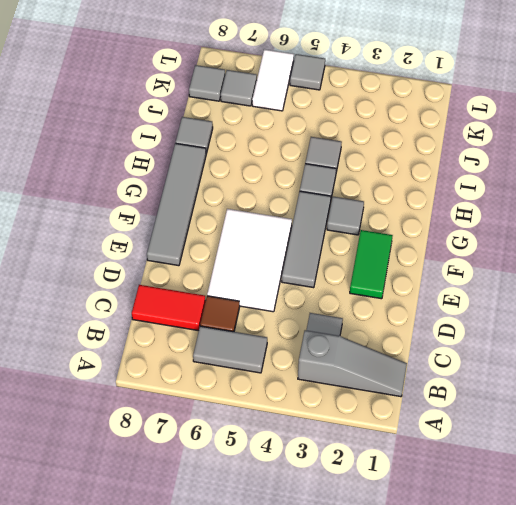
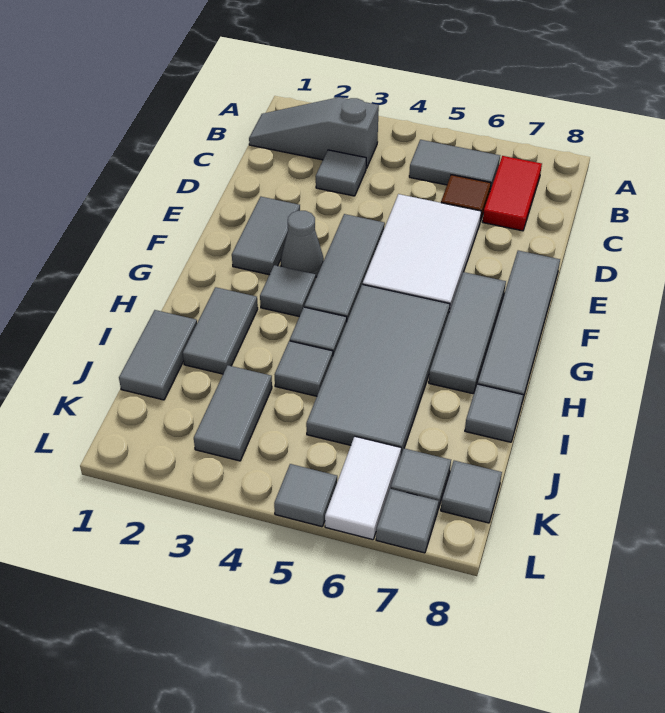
red tile C7:C8 level 1 -> red tile B7:C7 level 1
green tile E2:F2 level 1 -> grey tile E2:F2 level 1
none -> grey cone F3 level 1
none -> grey tile F7:H7 level 1
none -> grey tile G5:J6 level 1
none -> grey tile H2:I2 level 1
none -> grey tile I1:J1 level 1
none -> grey tile J3:K3 level 1
none -> grey tile L7 level 1

